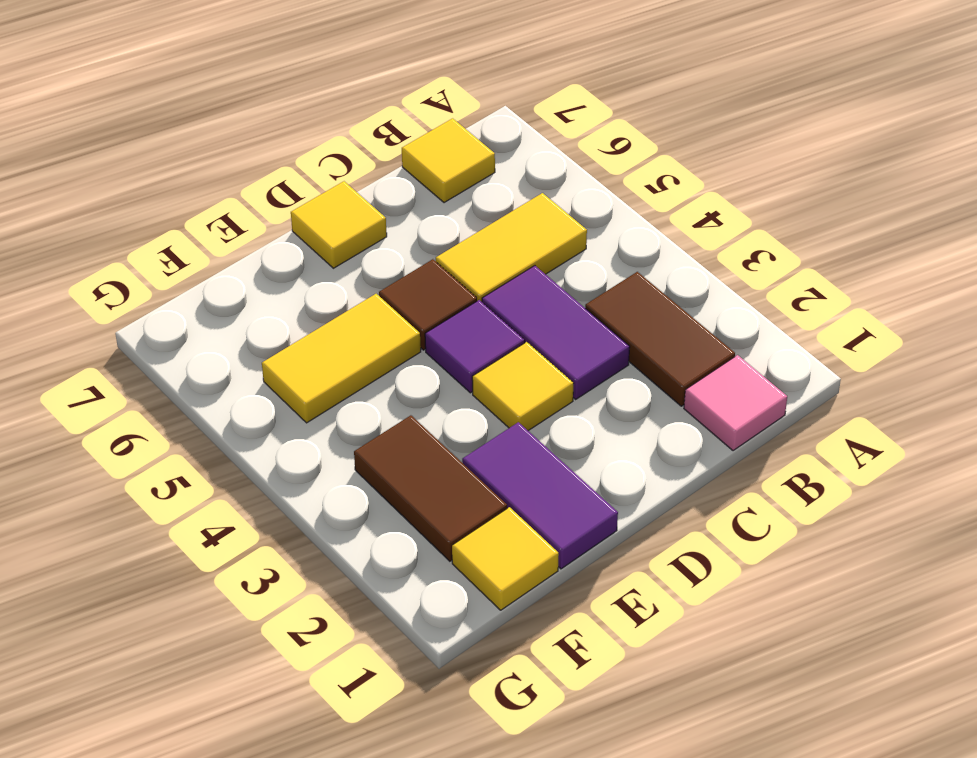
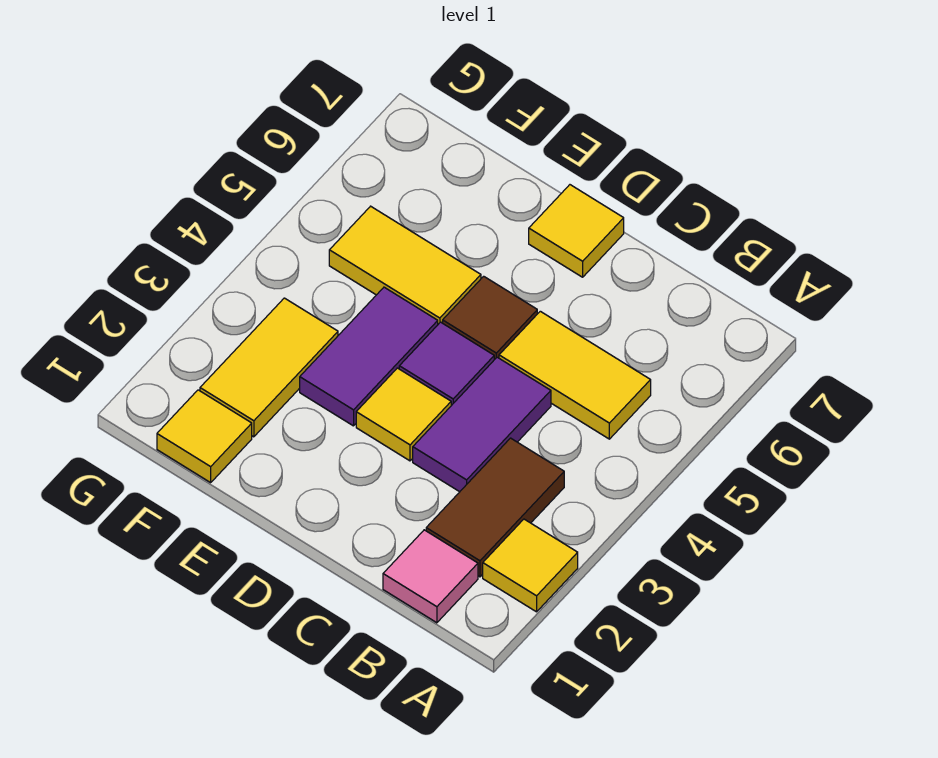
yellow tile B7 level 1 -> yellow tile A2 level 1
purple tile E1:E2 level 1 -> purple tile E3:E4 level 1
brown tile F2:F3 level 1 -> yellow tile F2:F3 level 1

